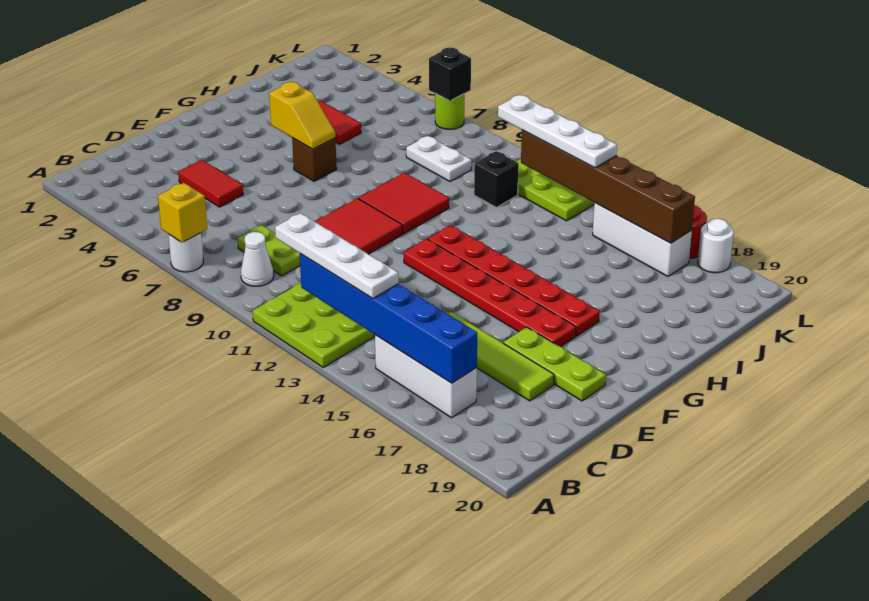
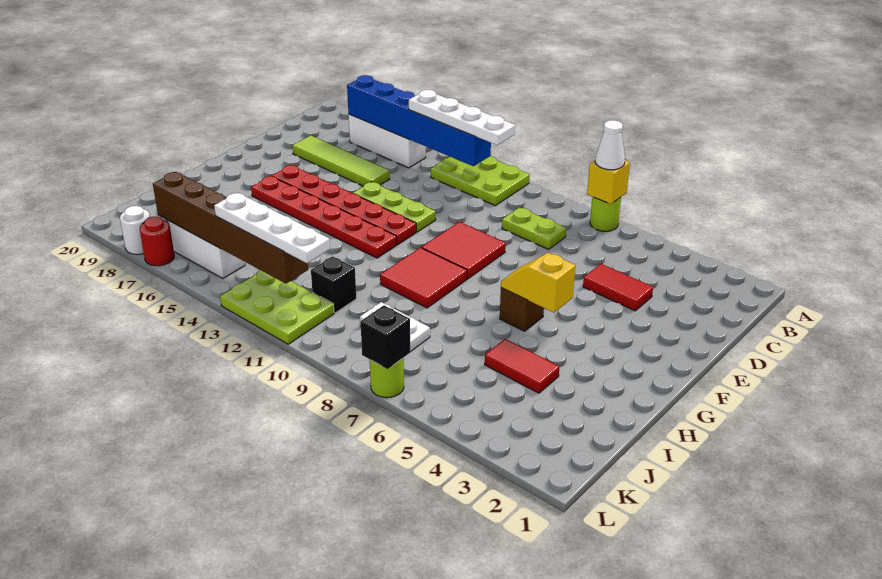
white round brick A7 level 1 -> lime round brick A7 level 1
white cone B9 level 1 -> white cone A7 level 3
lime plate E17:E19 level 1 -> lime plate E12:E14 level 1

